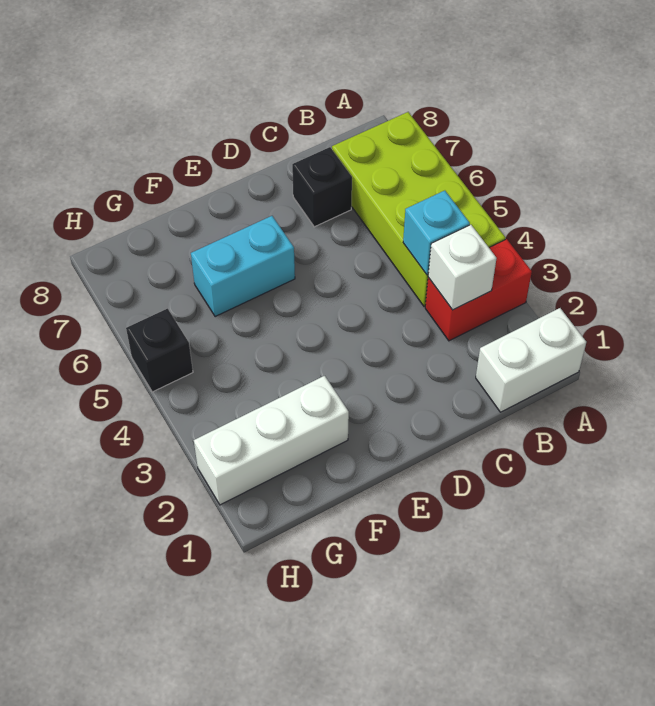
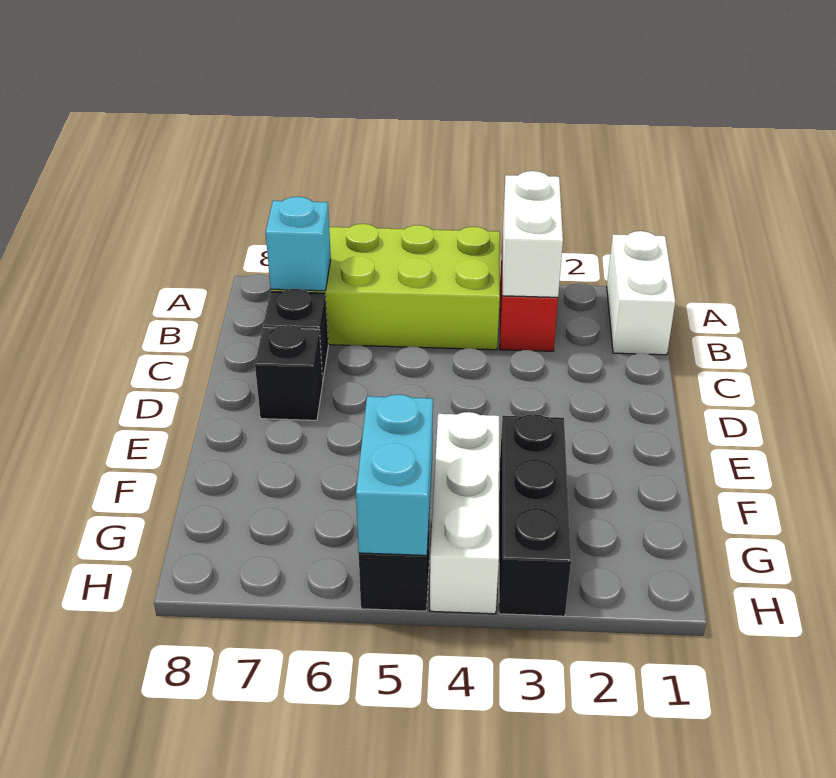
white brick B3 level 2 -> white brick A3:B3 level 2
cyan brick B4 level 2 -> cyan brick B7 level 2
none -> black brick D7 level 1
cyan brick E6:F6 level 1 -> cyan brick G5:H5 level 2
white brick F2:H2 level 1 -> white brick F4:H4 level 1
none -> black brick F3:H3 level 1

